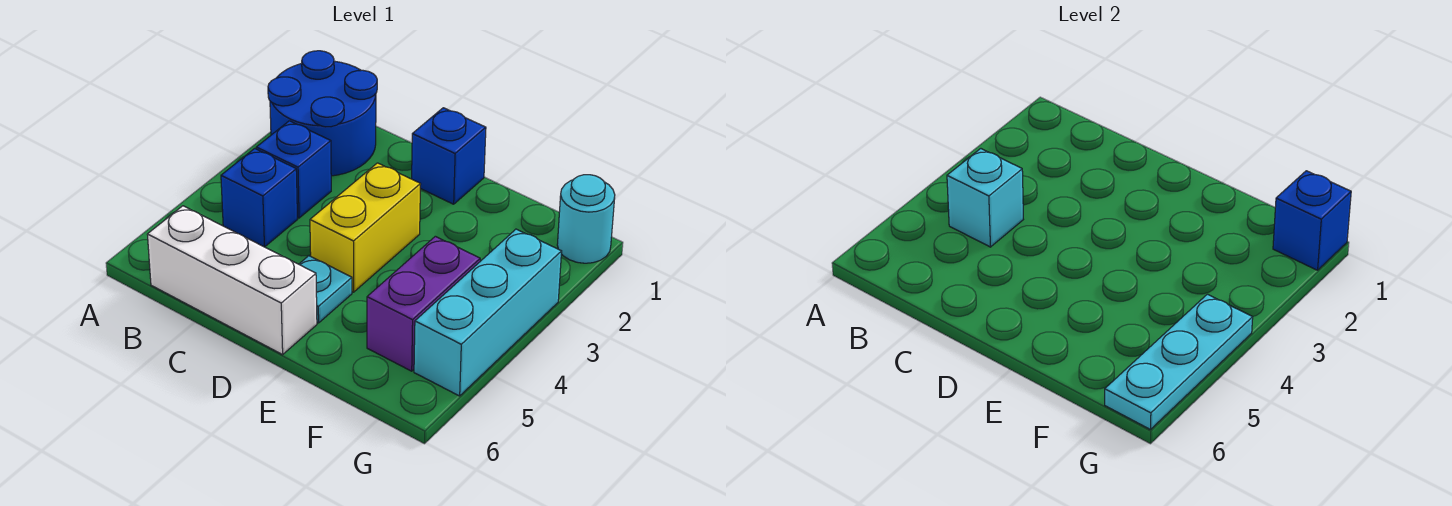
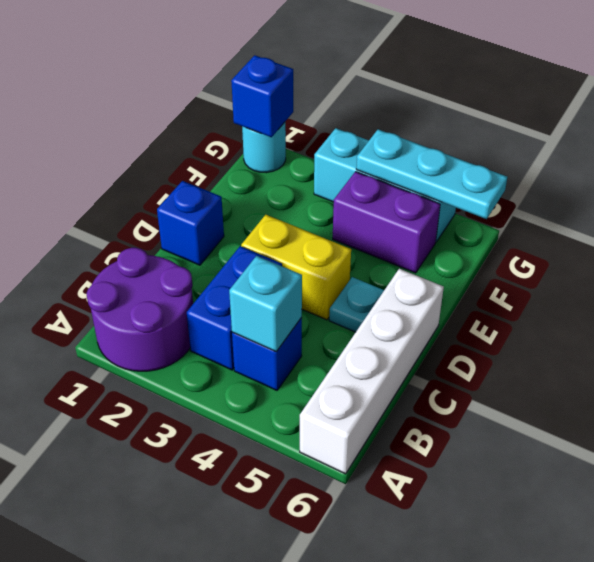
blue round brick A1:B2 level 1 -> purple round brick A1:B2 level 1
blue brick B3 level 1 -> blue brick B3:C3 level 1
white brick B6:D6 level 1 -> white brick A6:D6 level 1

